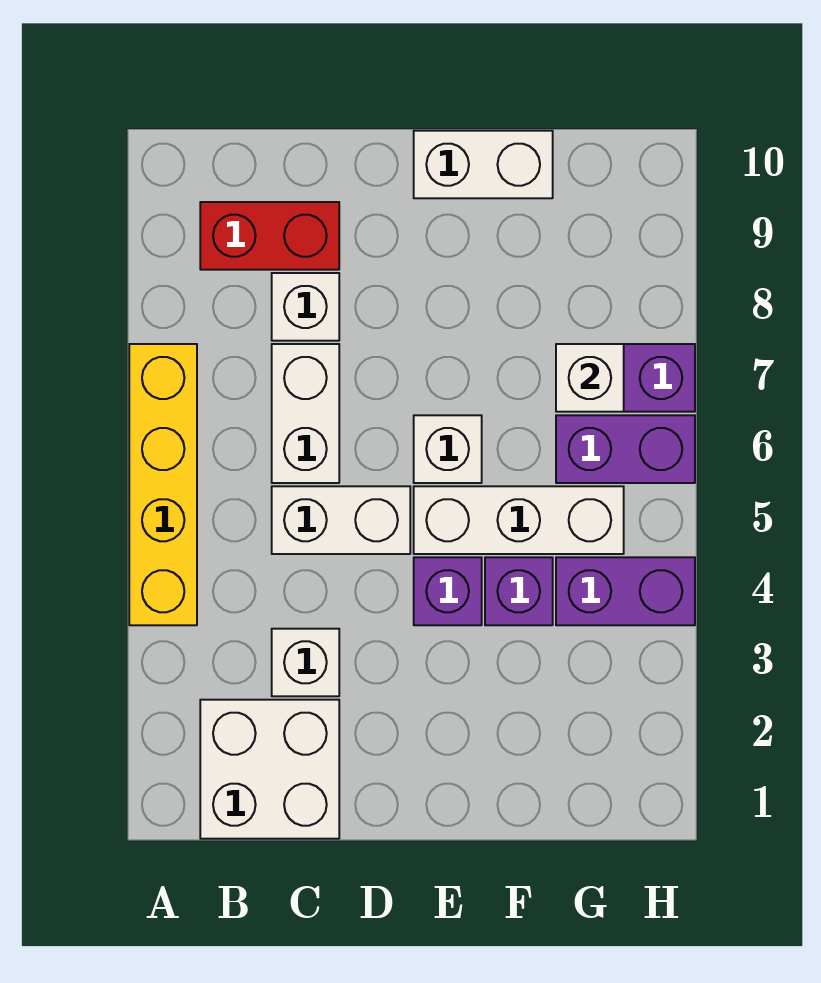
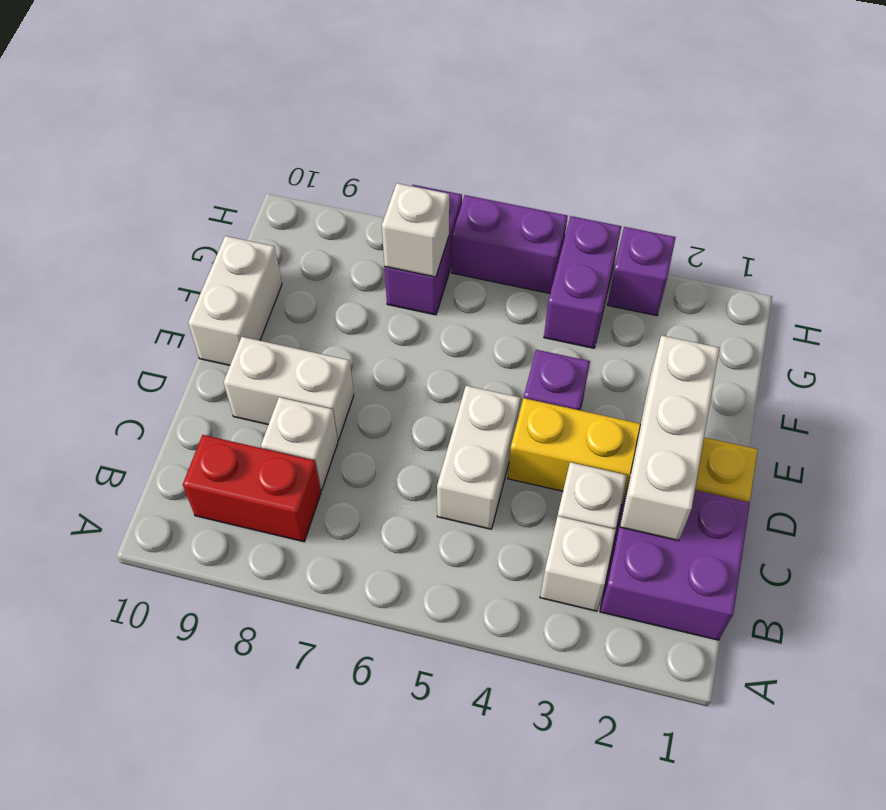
yellow brick A4:A7 level 1 -> yellow brick D1:D4 level 1
white brick B1:C2 level 1 -> purple brick B1:C2 level 1
red brick B9:C9 level 1 -> red brick B8:B9 level 1
white brick C6:C7 level 1 -> white brick D8:D9 level 1
white brick E5:G5 level 1 -> white brick C2:E2 level 2
white brick E6 level 1 -> white brick B3 level 1
purple brick F4 level 1 -> purple brick H3 level 1
purple brick G6:H6 level 1 -> purple brick H5:H6 level 1

